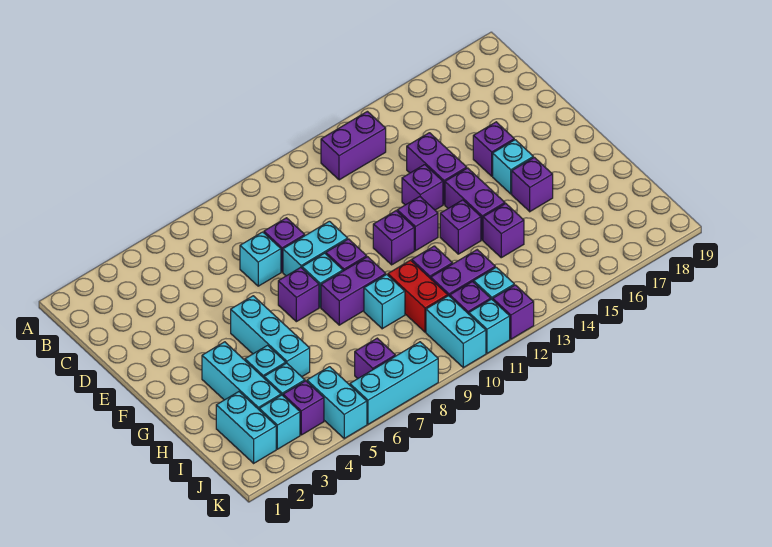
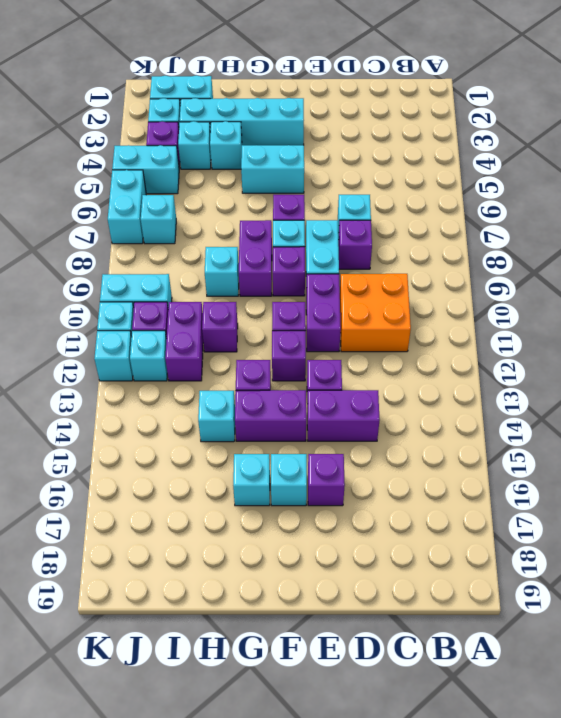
purple brick B12:B13 level 1 -> purple brick E10:E11 level 1
none -> orange brick C10:D11 level 1
cyan brick F5:H5 level 1 -> cyan brick F5:G5 level 1
cyan brick G3:I3 level 1 -> cyan brick F3:I3 level 1
purple brick G16 level 1 -> cyan brick G16 level 1
red brick H10:I10 level 1 -> none
purple brick H14 level 1 -> cyan brick H14 level 1
purple brick J7 level 1 -> cyan brick J7 level 1
cyan brick K6:K8 level 1 -> cyan brick K6:K7 level 1
purple brick K12 level 1 -> cyan brick K12 level 1

